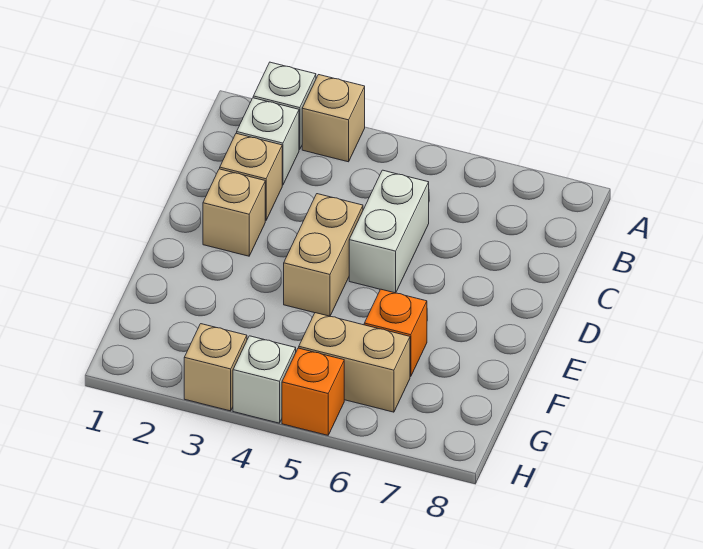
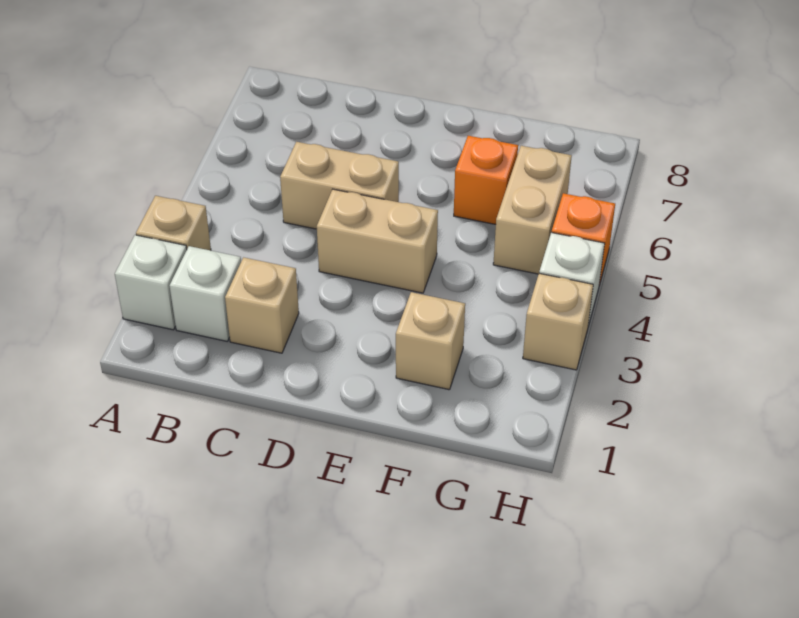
white brick C5:D5 level 1 -> tan brick C5:D5 level 1
tan brick D2 level 1 -> tan brick F2 level 1

